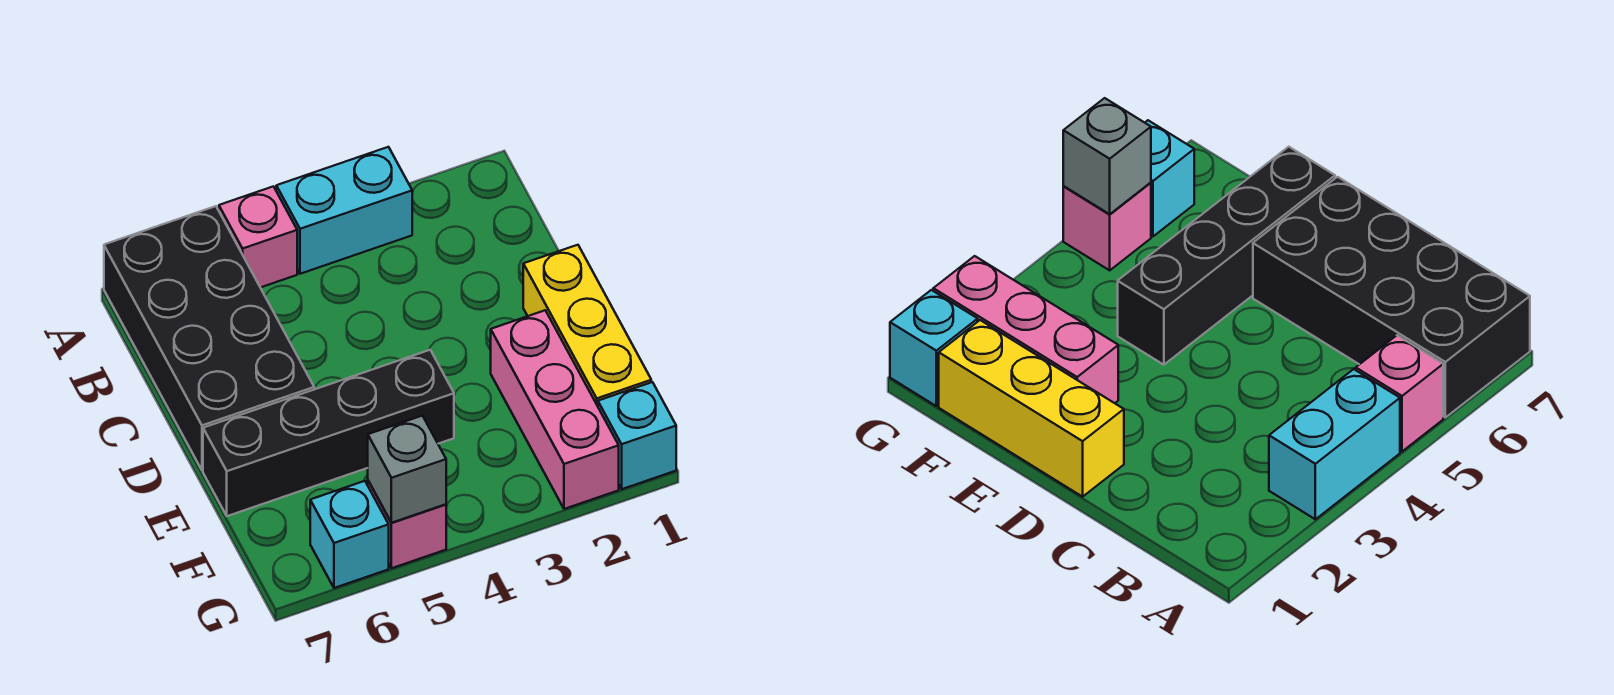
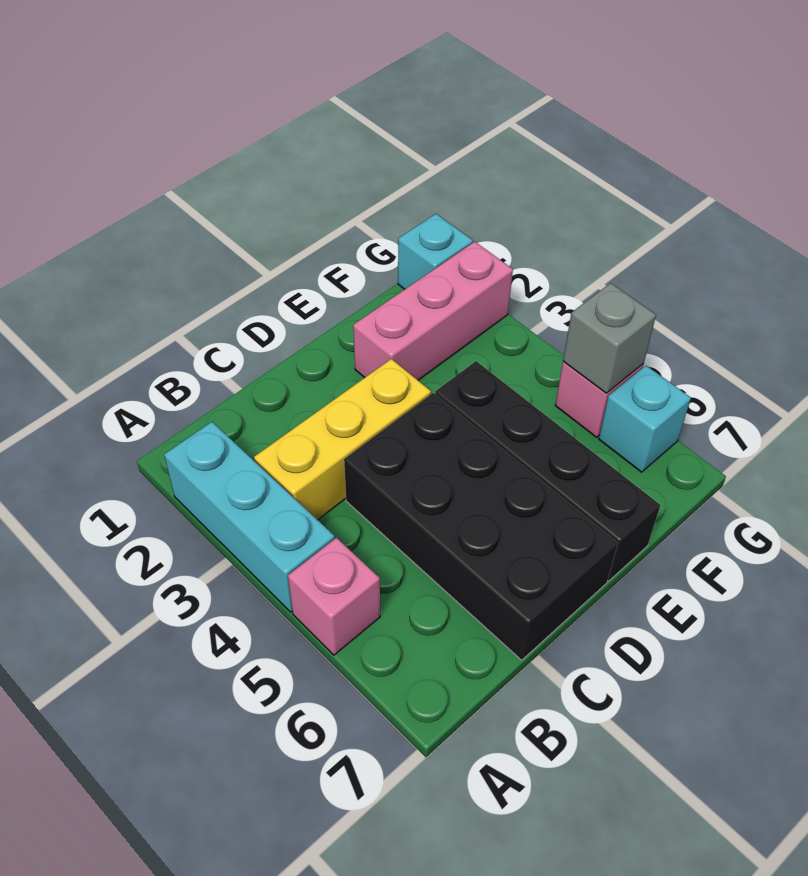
cyan brick A3:A4 level 1 -> cyan brick A2:A4 level 1
black brick A6:D7 level 1 -> black brick C4:D7 level 1
yellow brick D1:F1 level 1 -> yellow brick B3:D3 level 1

